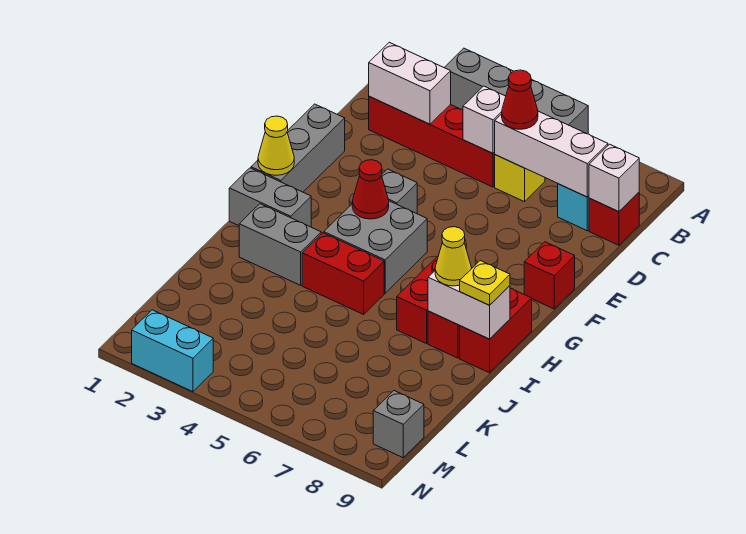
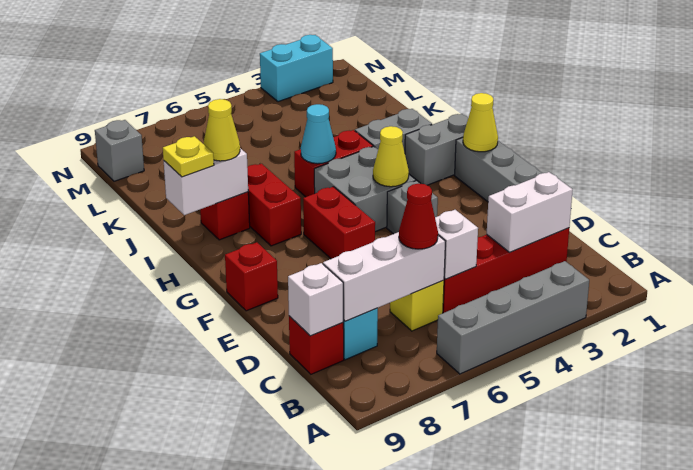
red cone G4 level 2 -> yellow cone G4 level 2
red brick H9:I9 level 1 -> red brick F6:G6 level 1
none -> cyan cone I5 level 2

